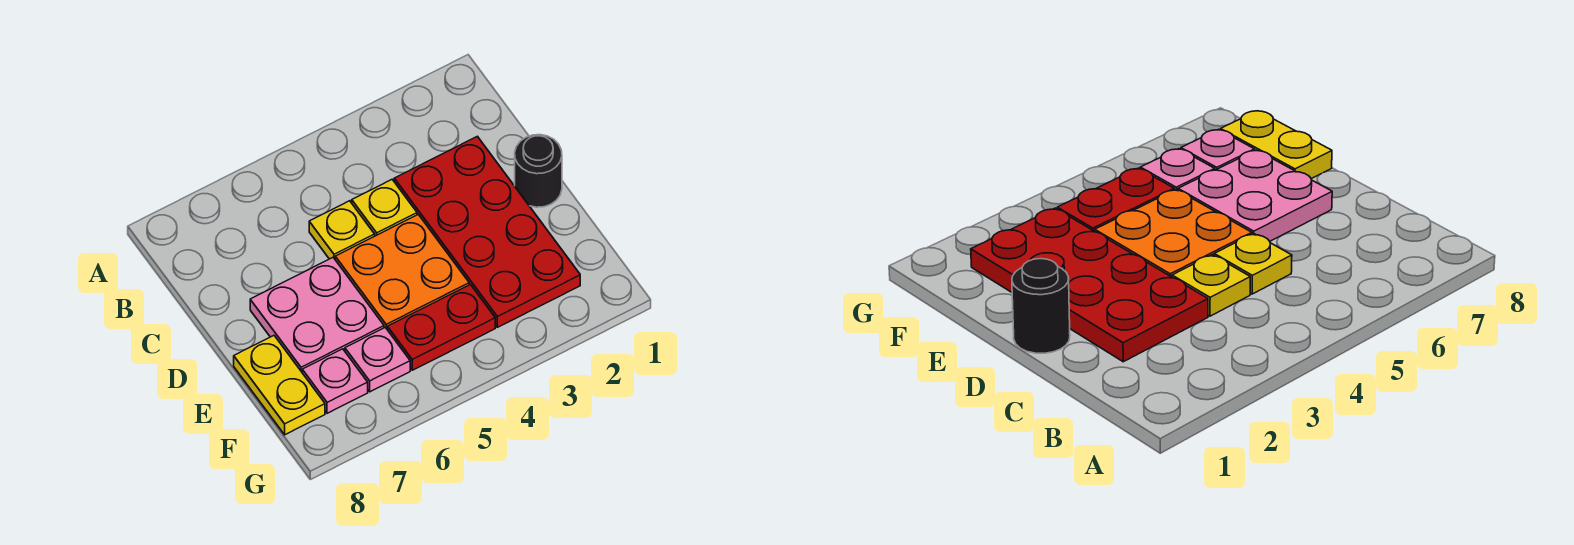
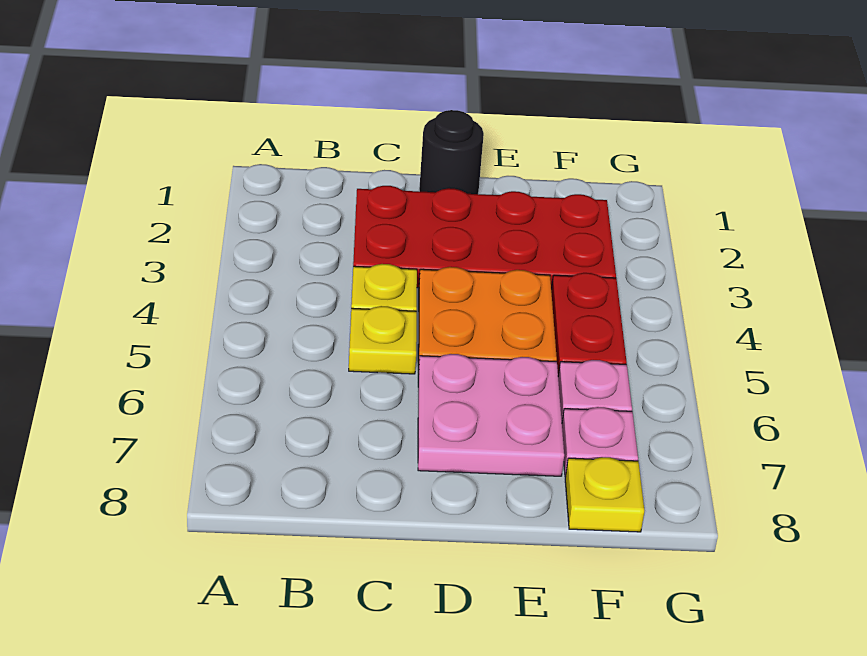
yellow plate E8:F8 level 1 -> yellow plate F8 level 1

